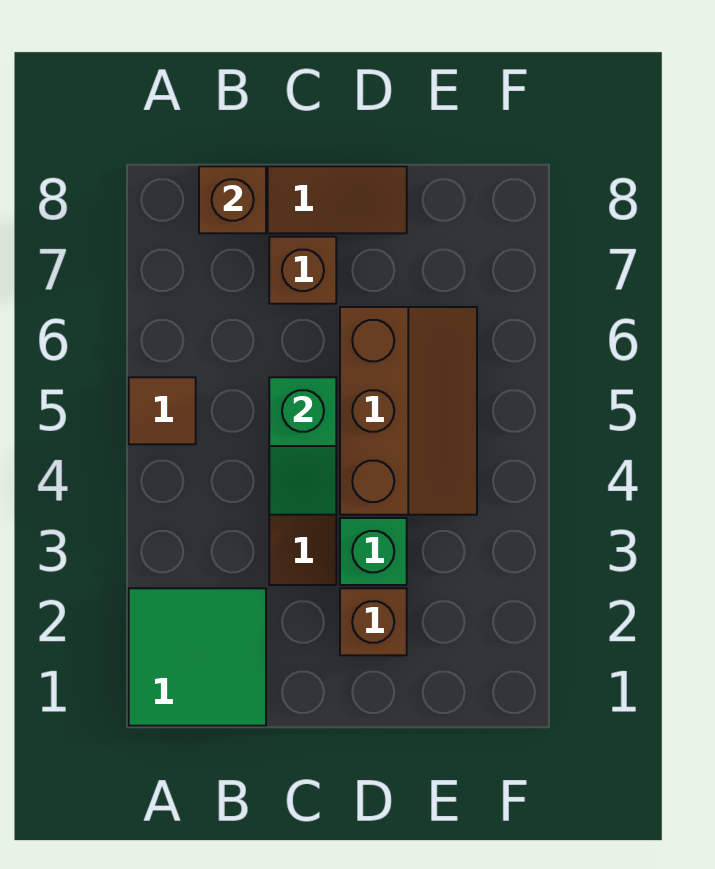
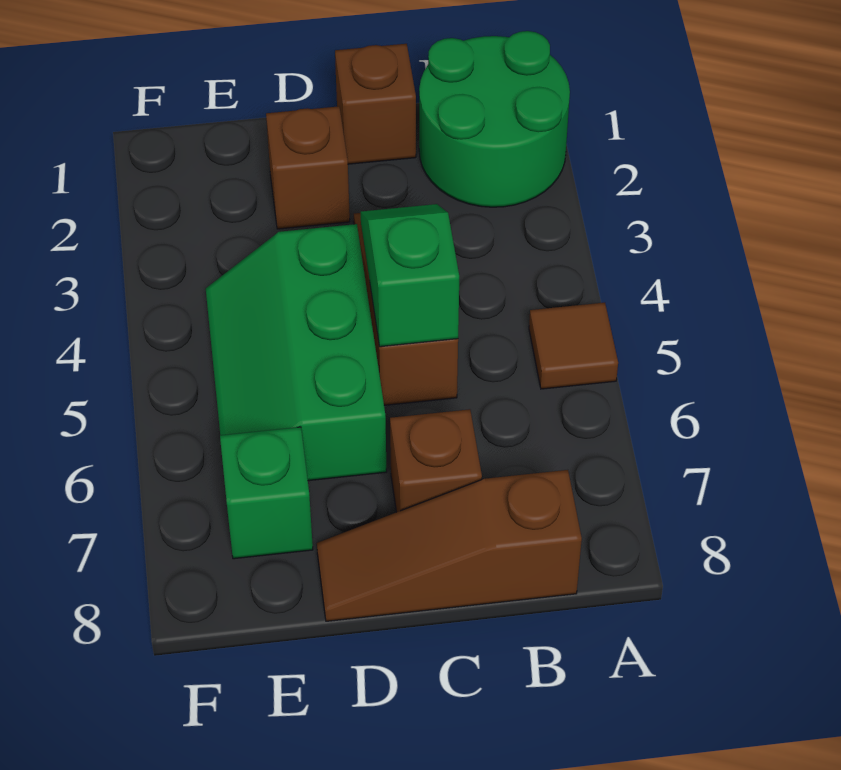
green tile A1:B2 level 1 -> green round brick A1:B2 level 1
brown brick B8 level 2 -> brown brick C1 level 1
green brick D3 level 1 -> green brick E7 level 1
brown slope D4:E6 level 1 top D -> green slope D4:E6 level 1 top D

